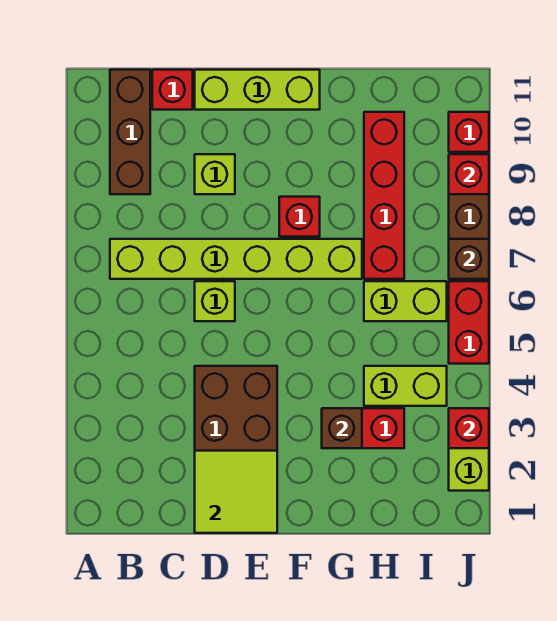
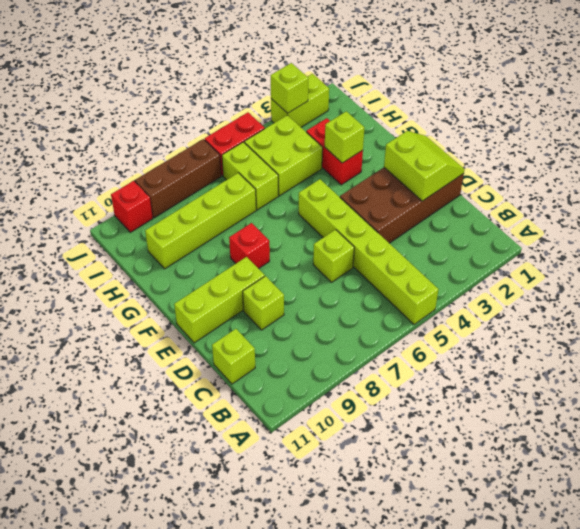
lime brick B7:G7 level 1 -> lime brick A5:F5 level 1
brown brick B9:B11 level 1 -> none
red brick C11 level 1 -> lime brick C11 level 1
lime tile D1:E2 level 2 -> lime slope D1:E2 level 2 top 2
lime brick D11:F11 level 1 -> lime brick E9:E11 level 1
brown brick G3 level 2 -> lime brick G3 level 2
lime brick H4:I4 level 1 -> lime brick H4:I5 level 1
red brick H7:H10 level 1 -> lime brick H7:H10 level 1
red brick J3 level 2 -> lime brick J3 level 2
brown brick J7 level 2 -> none
red brick J9 level 2 -> none

